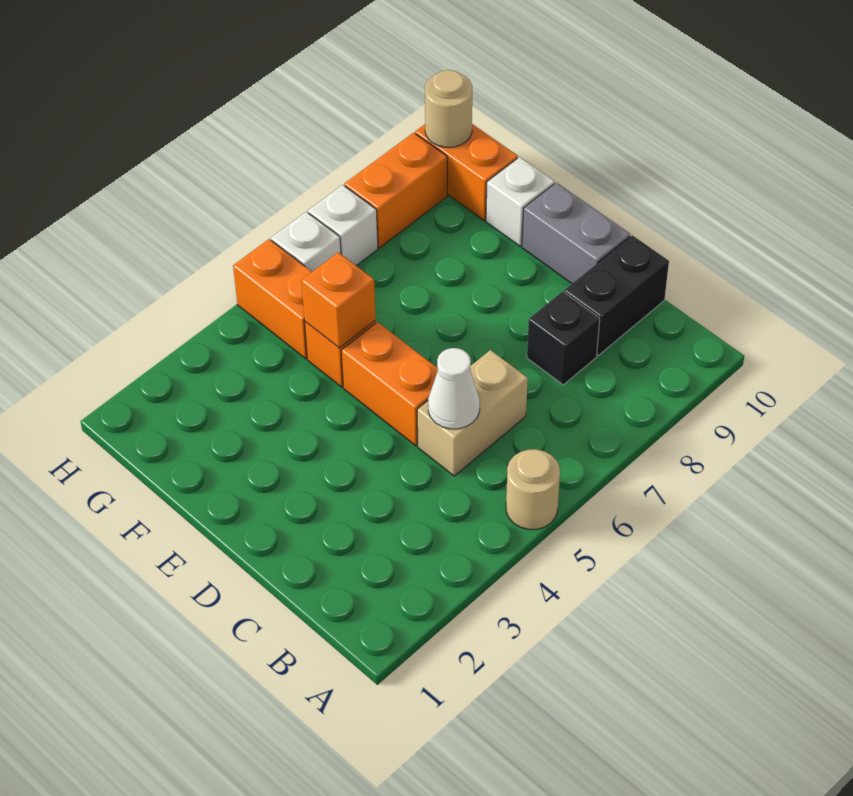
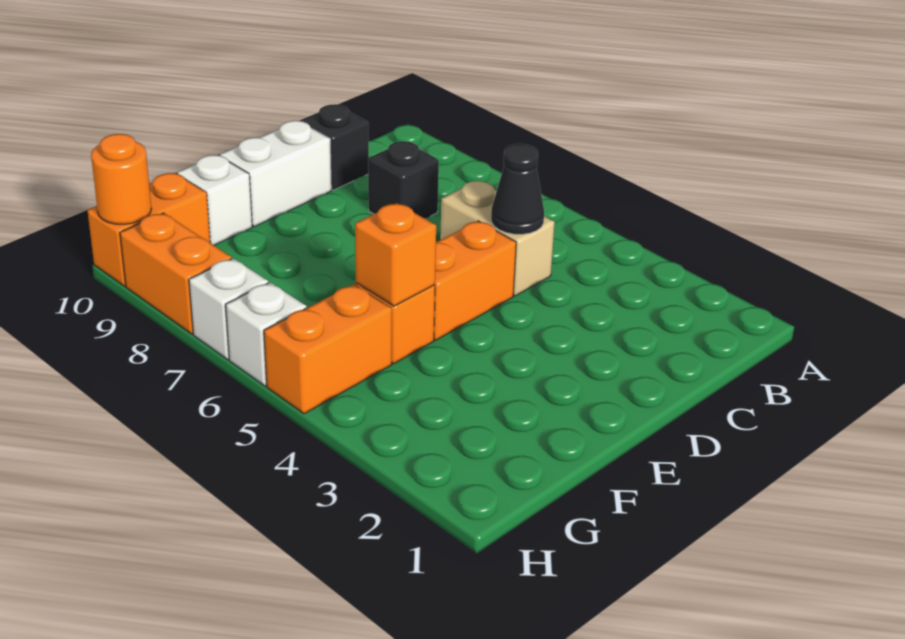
tan round brick A5 level 1 -> none
white cone C5 level 2 -> black cone C5 level 2
black brick C9:C10 level 1 -> black brick C10 level 1
grey brick D10:E10 level 1 -> white brick D10:E10 level 1
tan round brick H10 level 2 -> orange round brick H10 level 2

